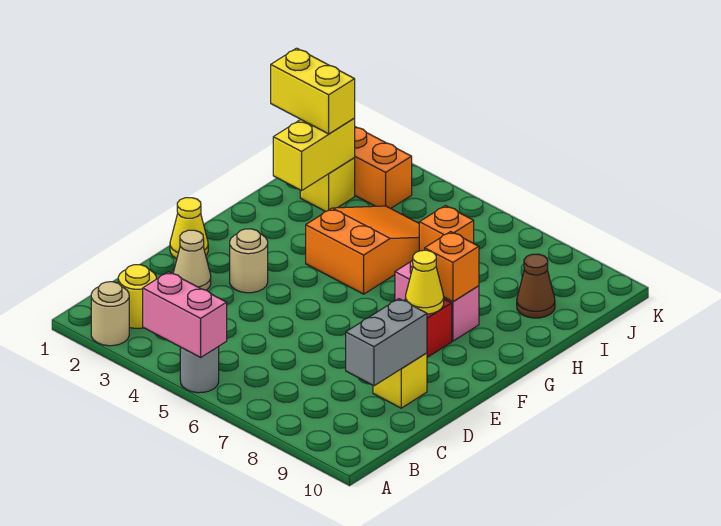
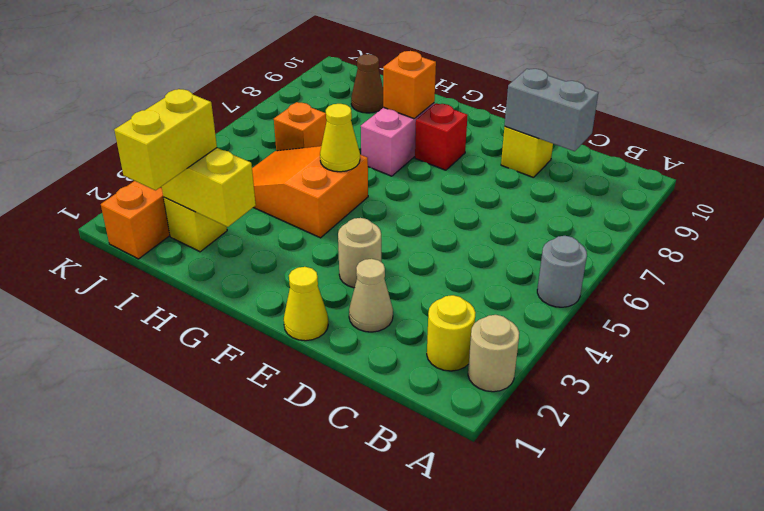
pink brick A4:A5 level 2 -> none
yellow cone F8 level 2 -> yellow cone G5 level 2

